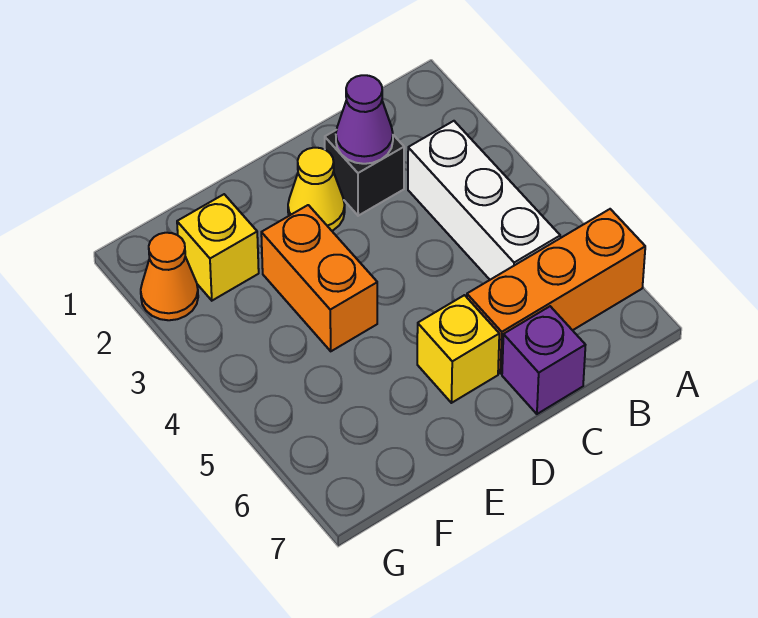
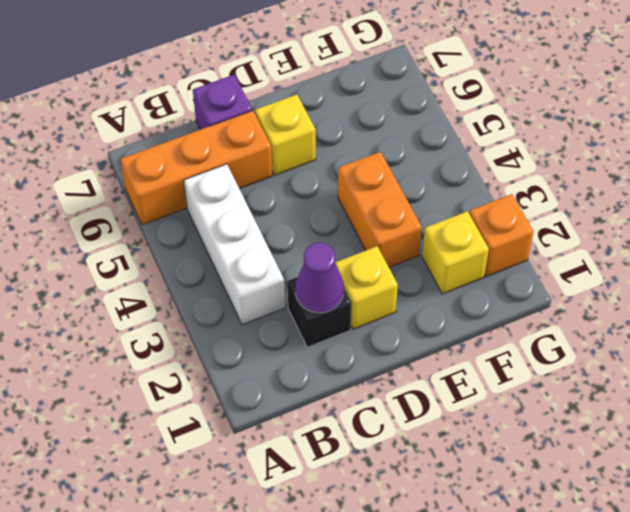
yellow cone D2 level 1 -> yellow brick D2 level 1
orange cone G2 level 1 -> orange brick G2 level 1

